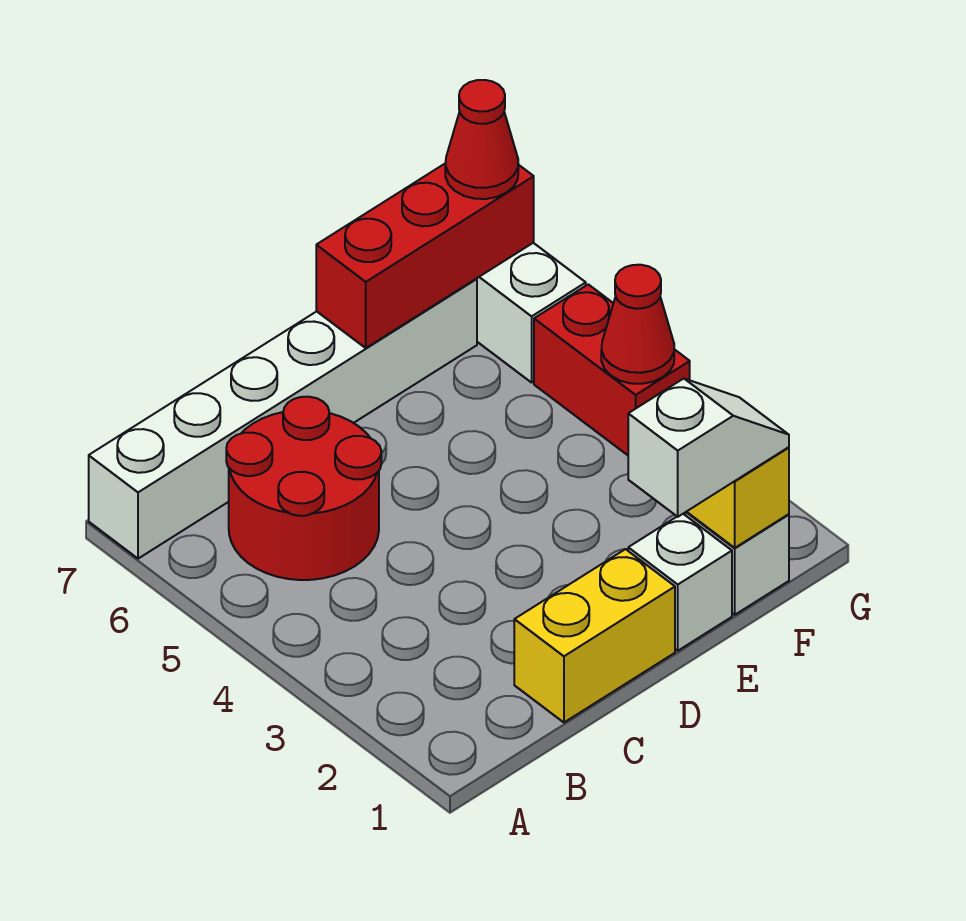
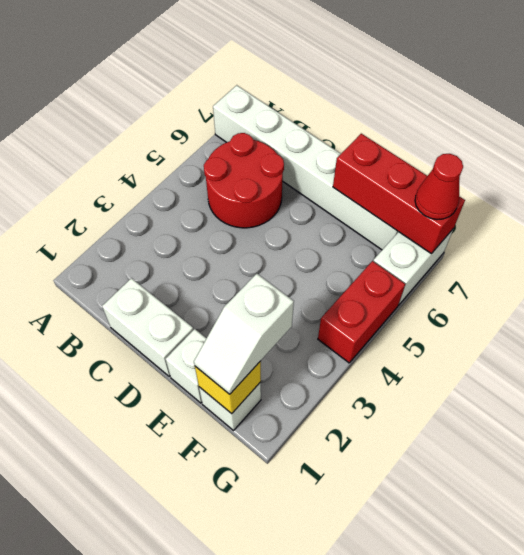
yellow brick C1:D1 level 1 -> white brick C1:D1 level 1
white slope E1:F1 level 3 top E -> white slope F1:F2 level 3 top 2
red cone G4 level 2 -> none

